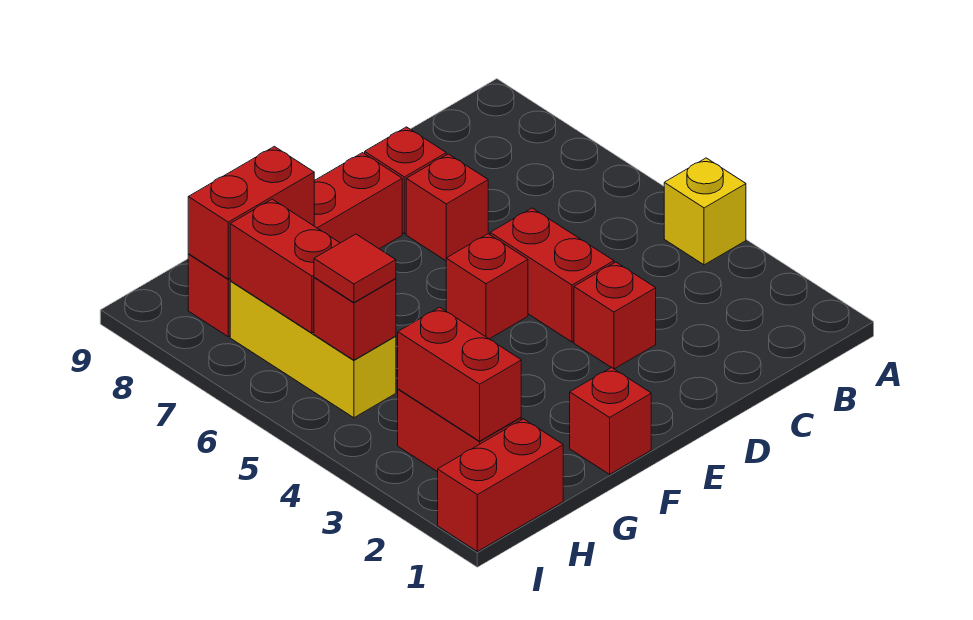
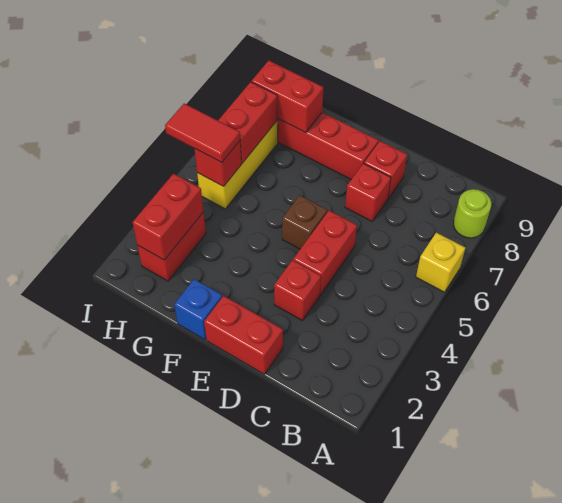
yellow brick A4 level 1 -> yellow brick A6 level 1
none -> lime round brick A8 level 1
red brick E5 level 1 -> brown brick E5 level 1
red brick F1 level 1 -> blue brick F1 level 1
red brick H1:I1 level 1 -> red brick D1:E1 level 1
red tile H5 level 3 -> red tile H5:I5 level 3

